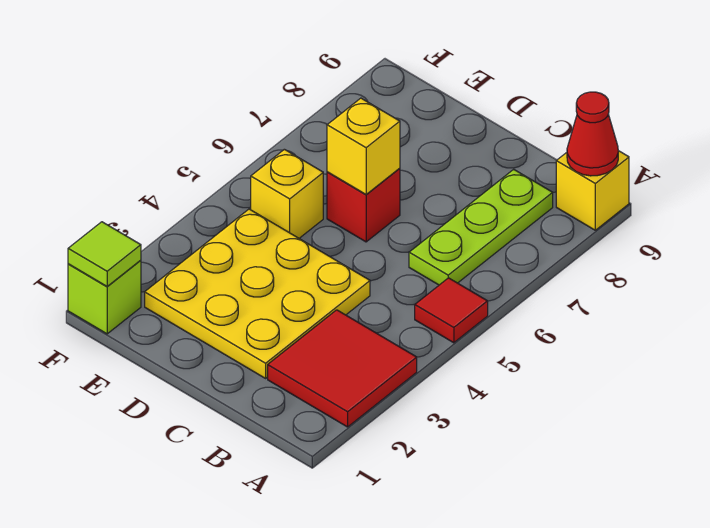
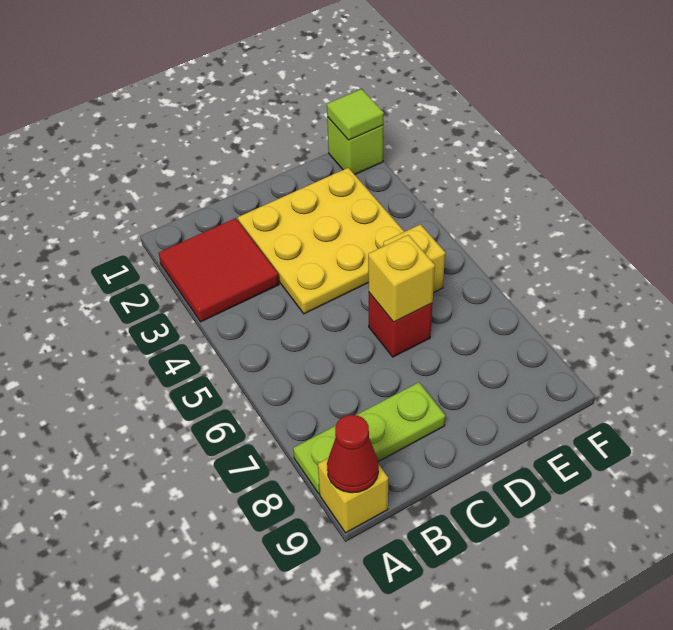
red tile A5 level 1 -> none
lime plate B6:B8 level 1 -> lime plate A8:C8 level 1

